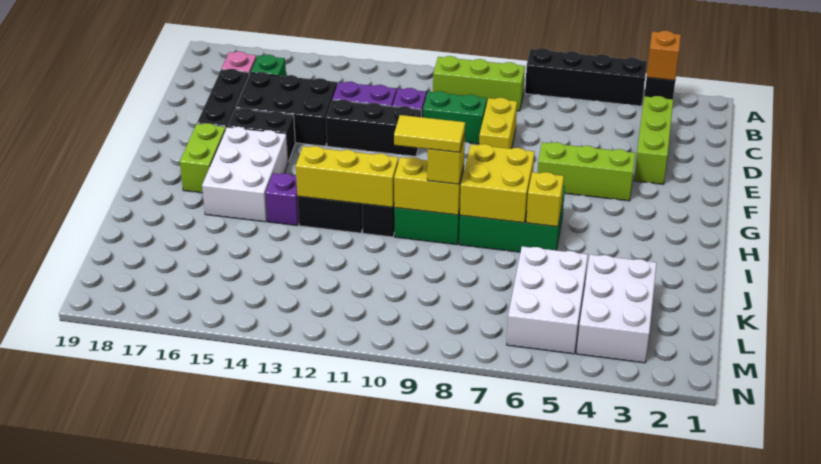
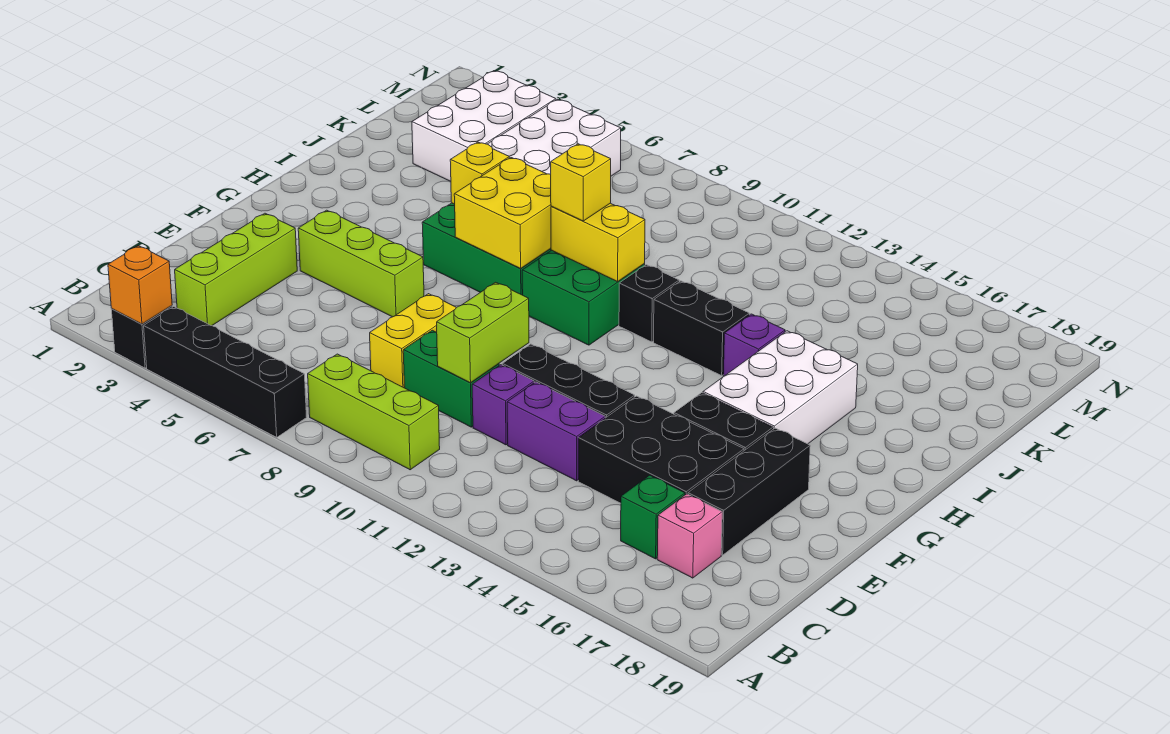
lime brick G17:H17 level 1 -> lime brick D10:E10 level 2
yellow tile I9:I10 level 4 -> none
yellow brick I11:I13 level 2 -> none

